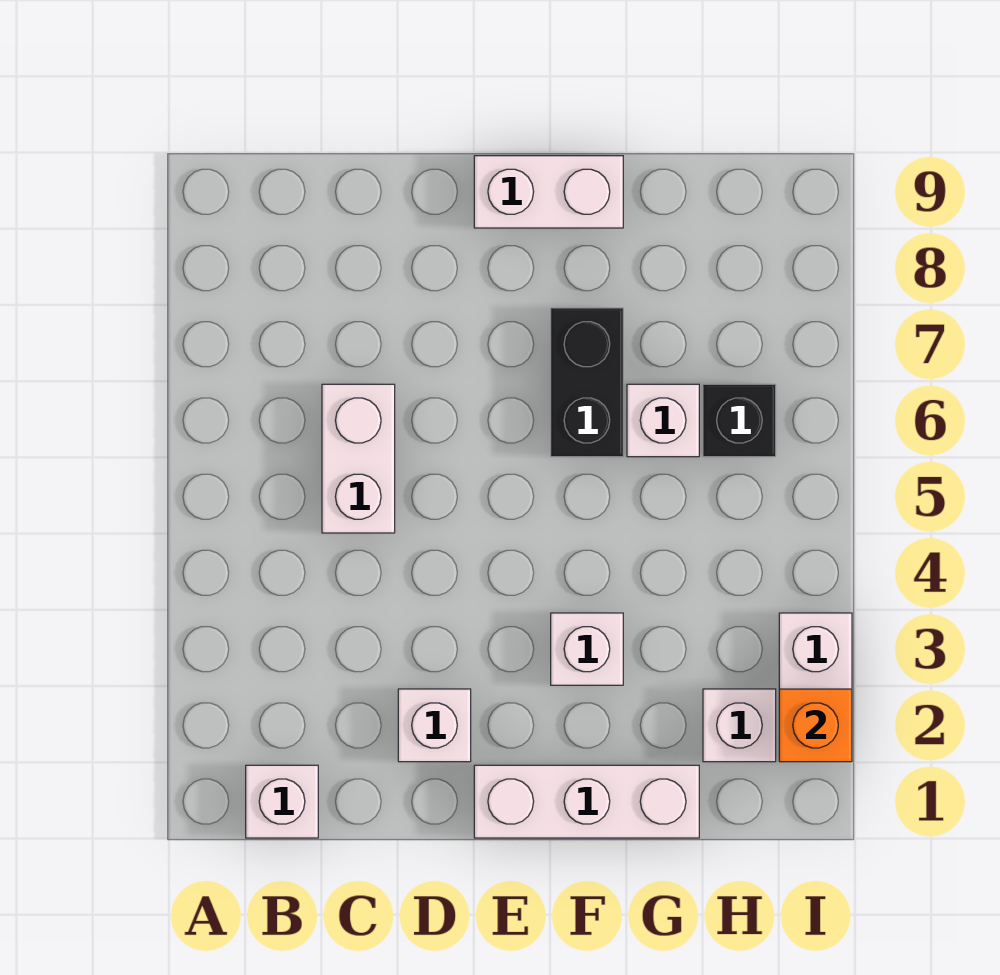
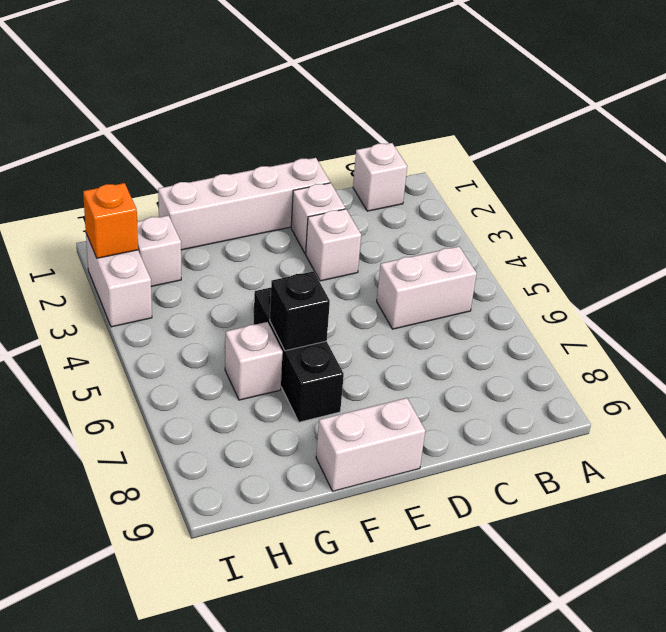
white brick C5:C6 level 1 -> white brick B5:C5 level 1
white brick E1:G1 level 1 -> white brick D1:G1 level 1
white brick F3 level 1 -> white brick D3 level 1
black brick F6:F7 level 1 -> black brick F5:F7 level 1
black brick H6 level 1 -> black brick F6 level 2

